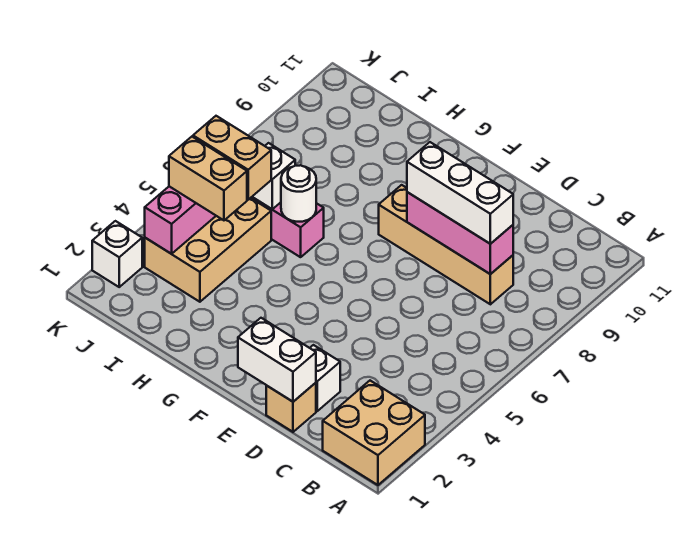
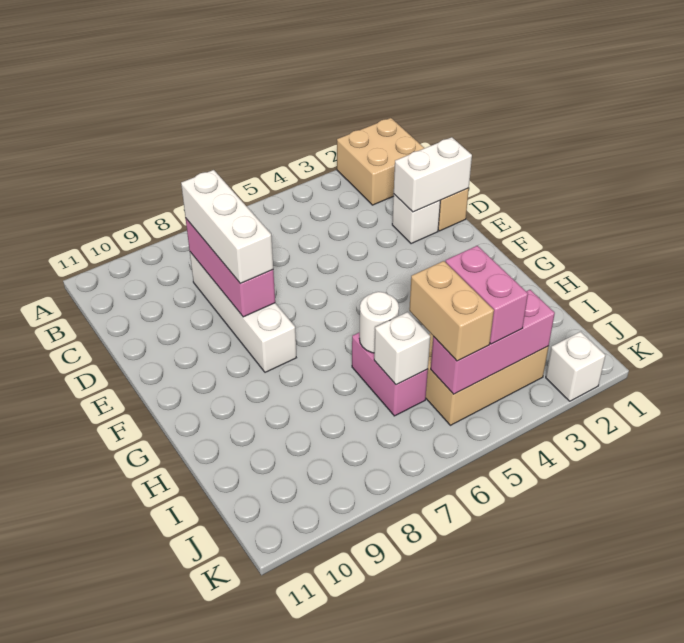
tan brick C8:F8 level 1 -> white brick C8:F8 level 1
white brick D1:E1 level 2 -> white brick D1:D2 level 2
tan brick I4:J4 level 3 -> pink brick I4:J4 level 3

